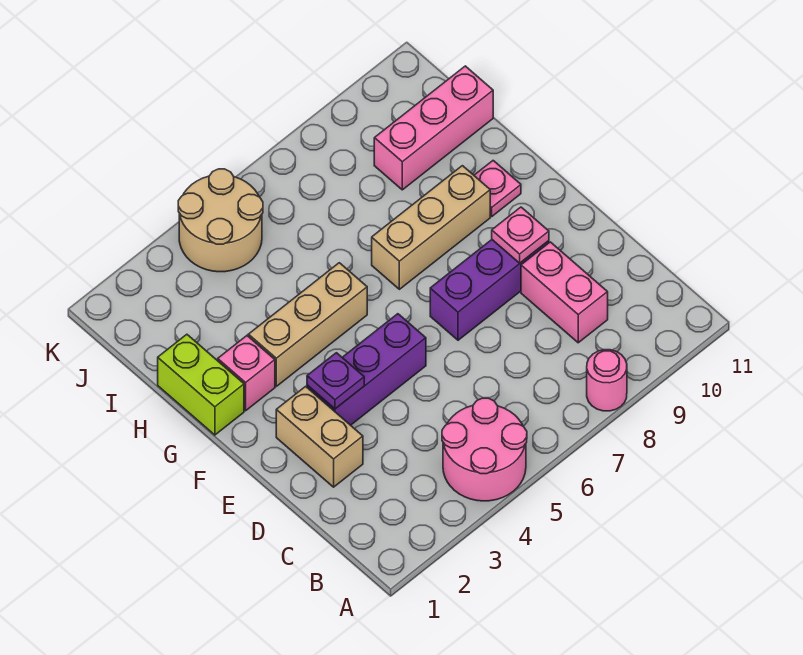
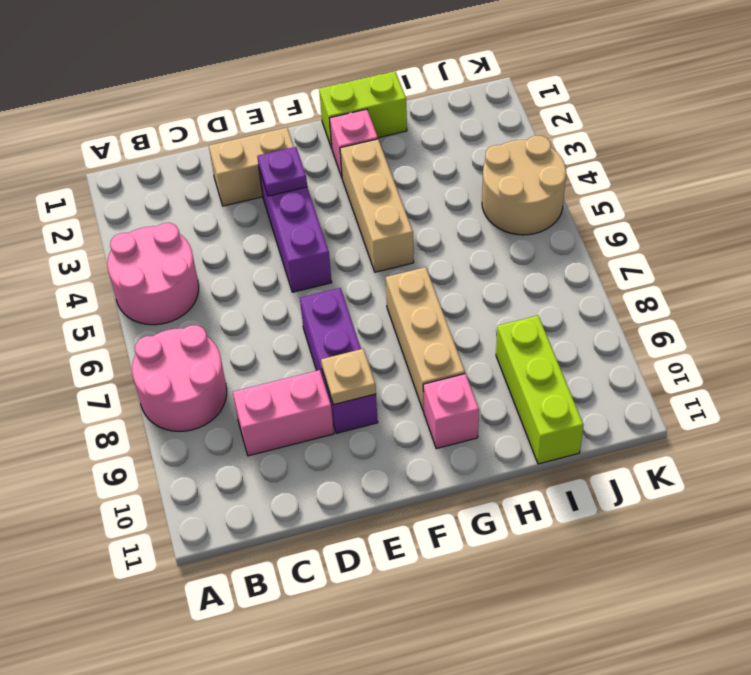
pink round brick A8 level 1 -> pink round brick A7:B8 level 1
pink plate E9 level 2 -> tan plate E9 level 2
pink plate G10 level 1 -> pink brick G10 level 1
pink brick I9:I11 level 1 -> lime brick I9:I11 level 1

